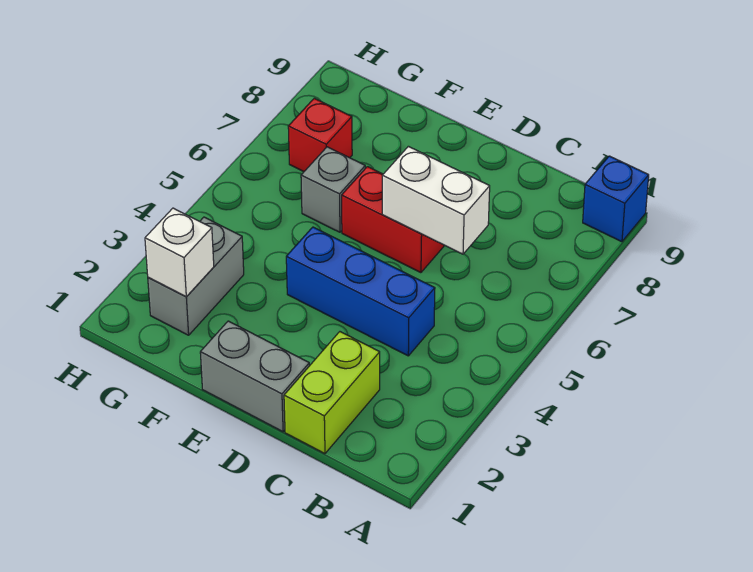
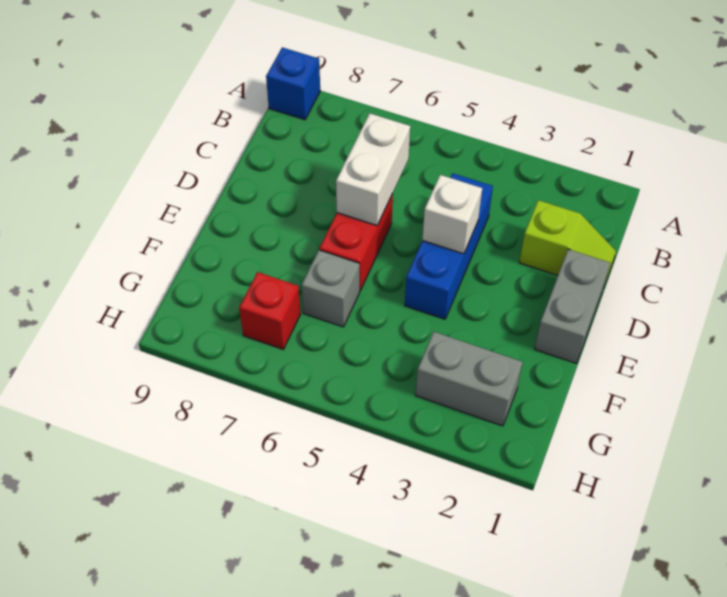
lime brick C1:C2 level 1 -> lime slope C1:C2 level 1 top 2
white brick G2 level 2 -> white brick D4 level 2

